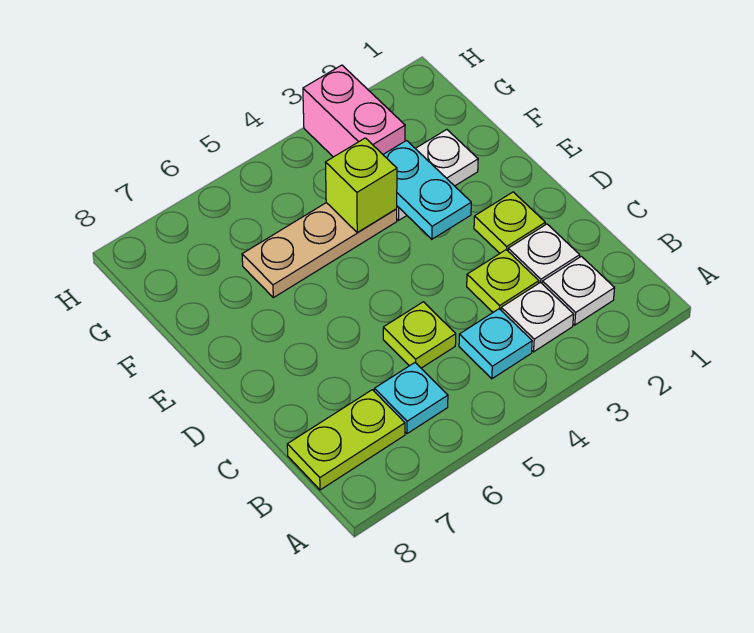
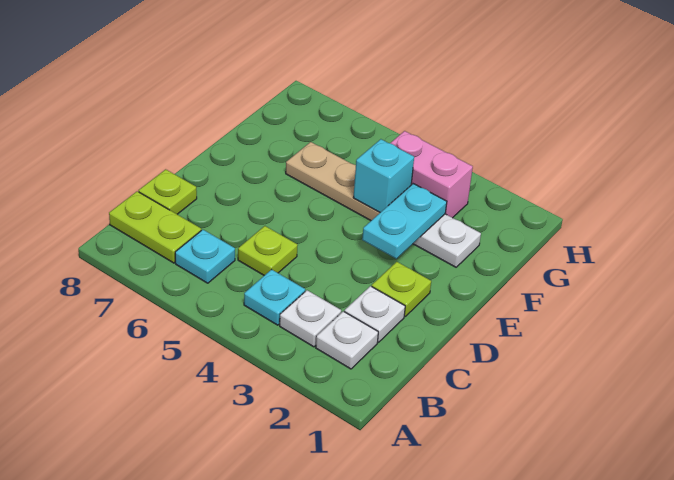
lime plate C3 level 1 -> lime plate C8 level 1
lime brick F4 level 2 -> cyan brick F4 level 2
pink brick G3:H3 level 1 -> pink brick G3:G4 level 1

